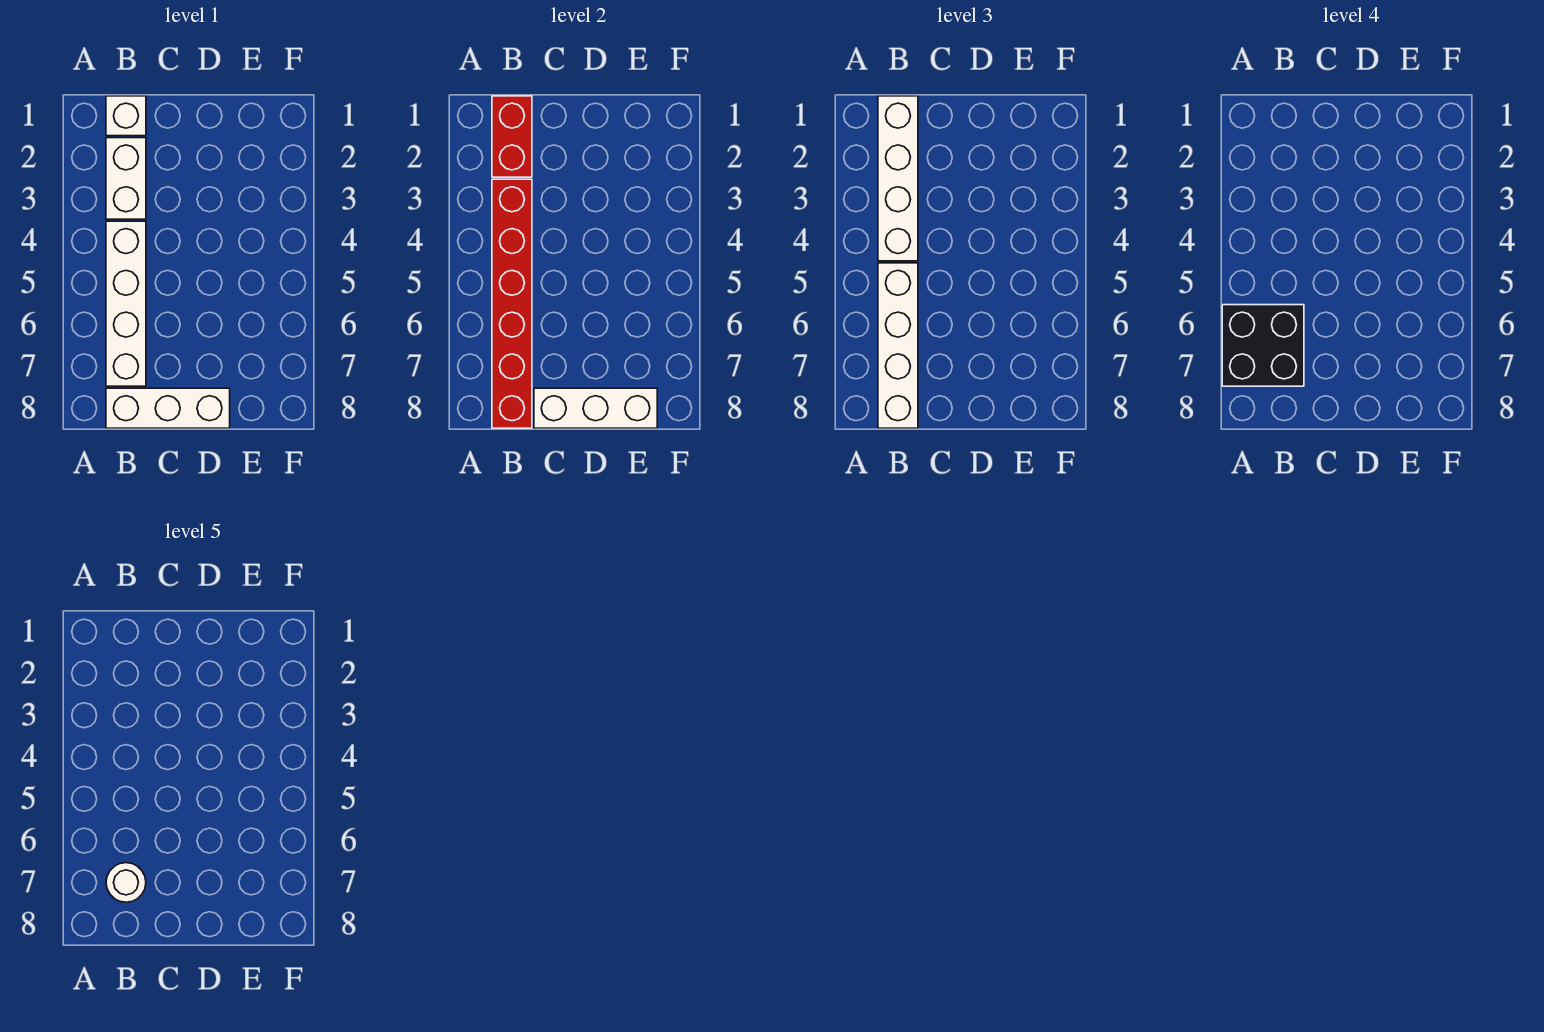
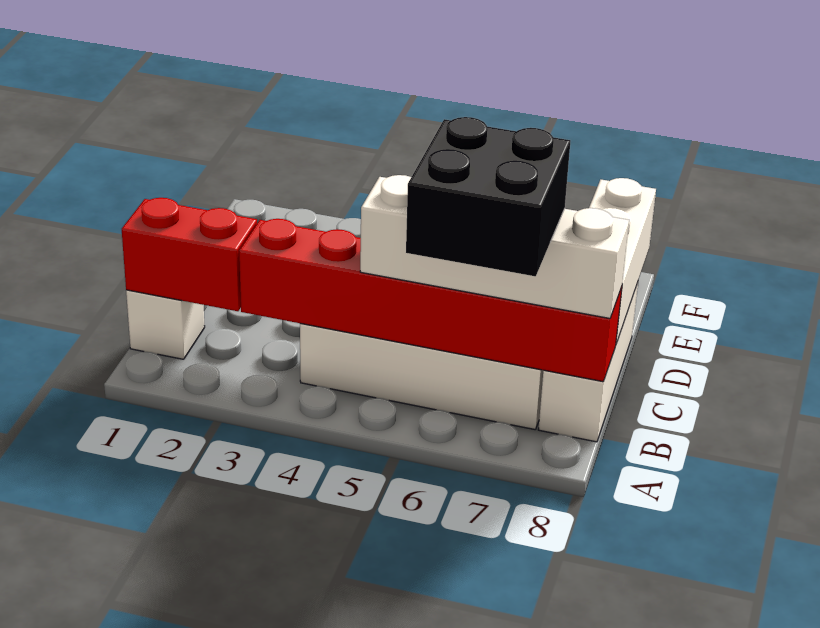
white brick B1:B4 level 3 -> none
white brick B2:B3 level 1 -> none
white round brick B7 level 5 -> none

